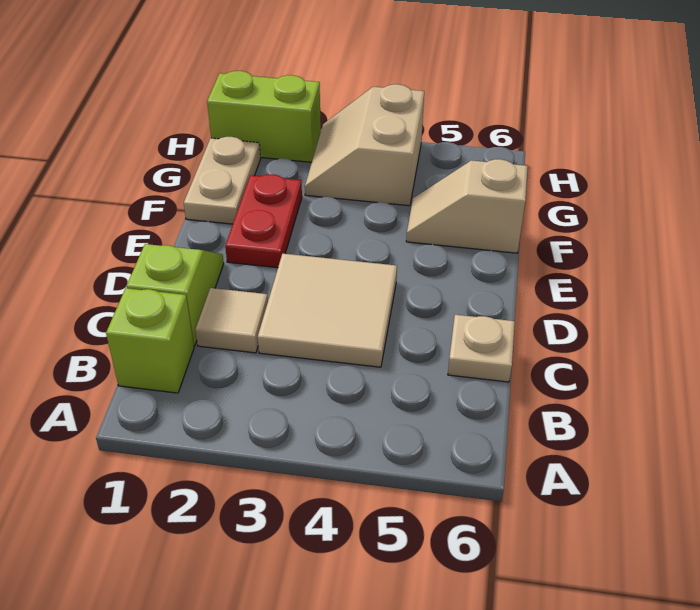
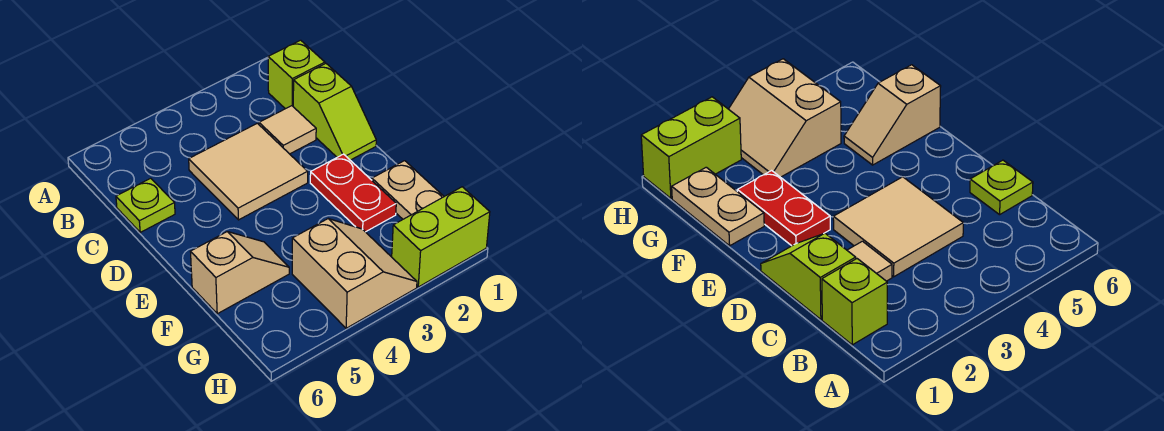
tan plate C6 level 1 -> lime plate C6 level 1

